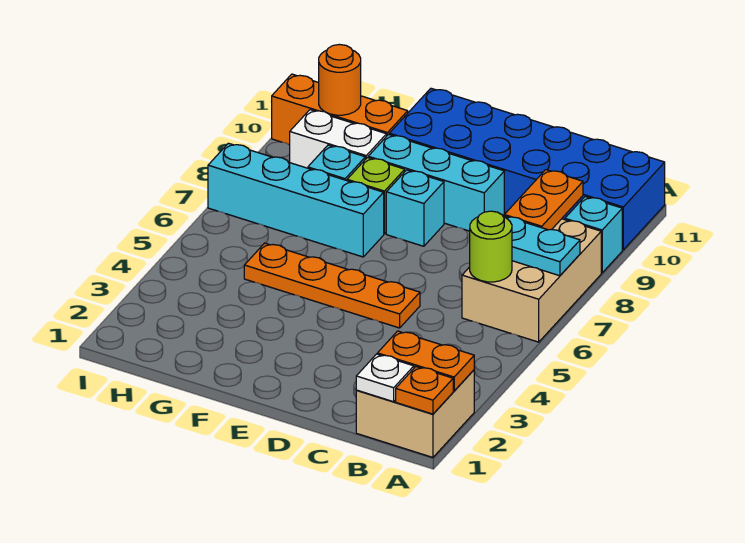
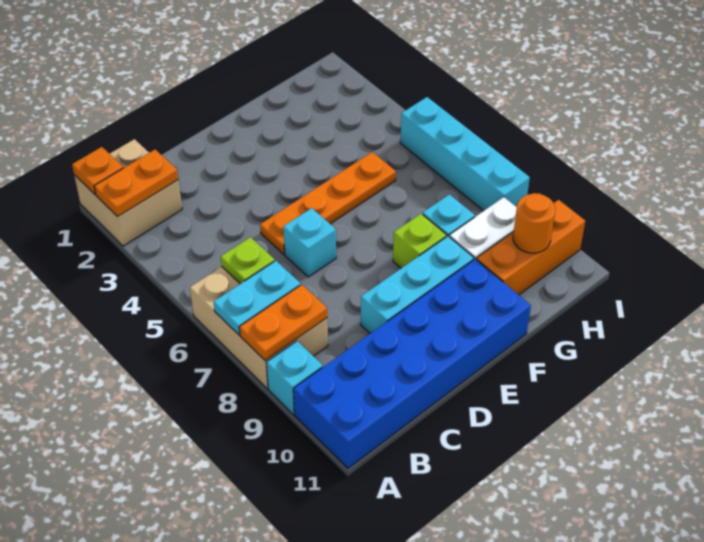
white plate B1 level 2 -> none
lime round brick B6 level 2 -> lime plate B6 level 2
orange plate B8:B9 level 2 -> orange plate A8:B8 level 2
cyan brick E8 level 1 -> cyan brick D6 level 1
cyan brick F7:I7 level 1 -> cyan brick I5:I8 level 1

